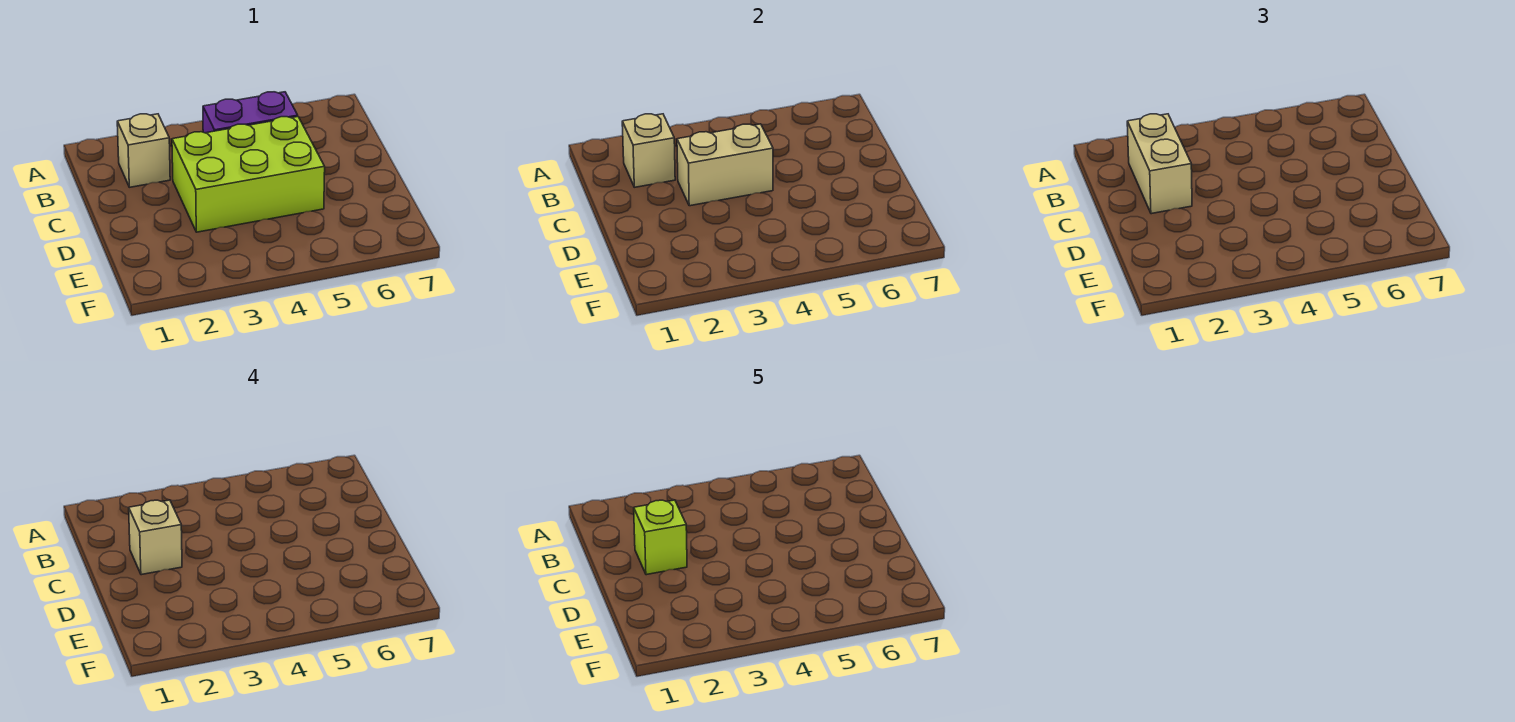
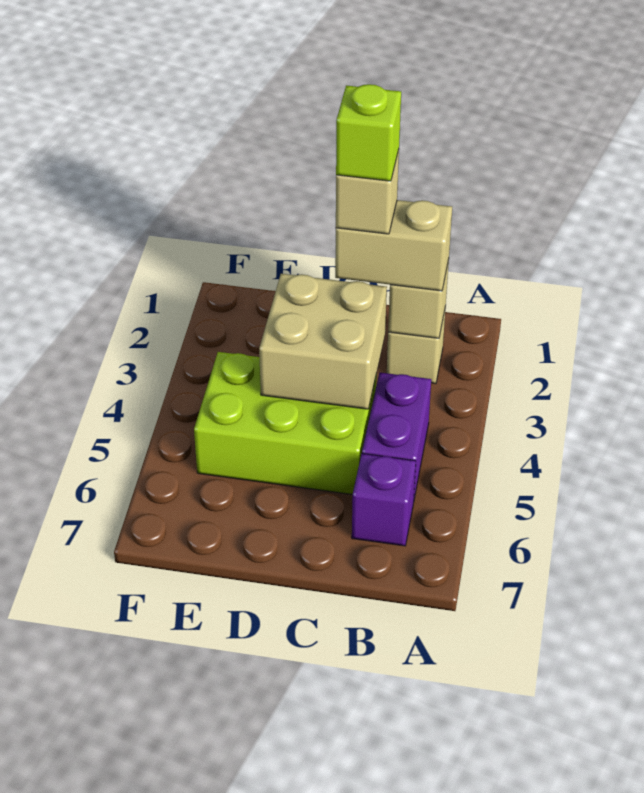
none -> purple brick B6 level 1
lime brick C3:D5 level 1 -> lime brick C4:E5 level 1
tan brick C3:C4 level 2 -> tan brick C3:D4 level 2

